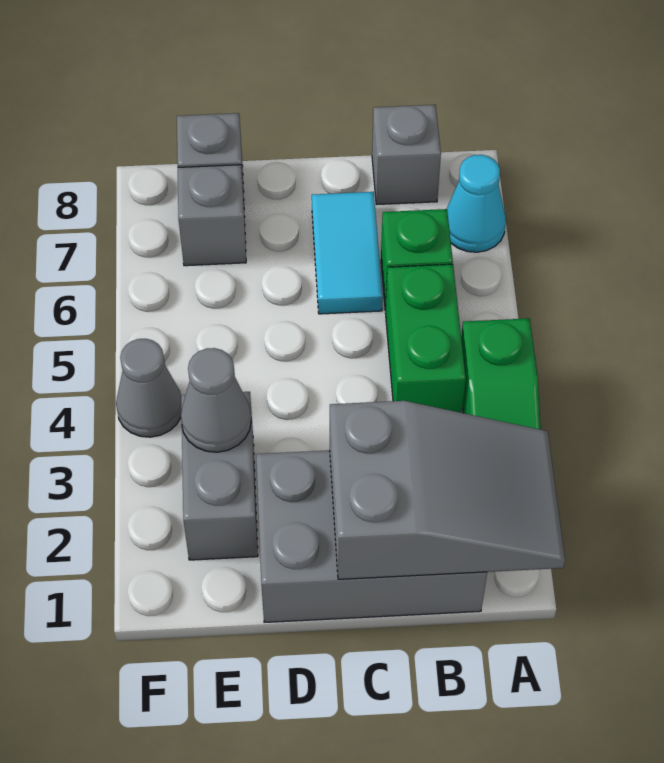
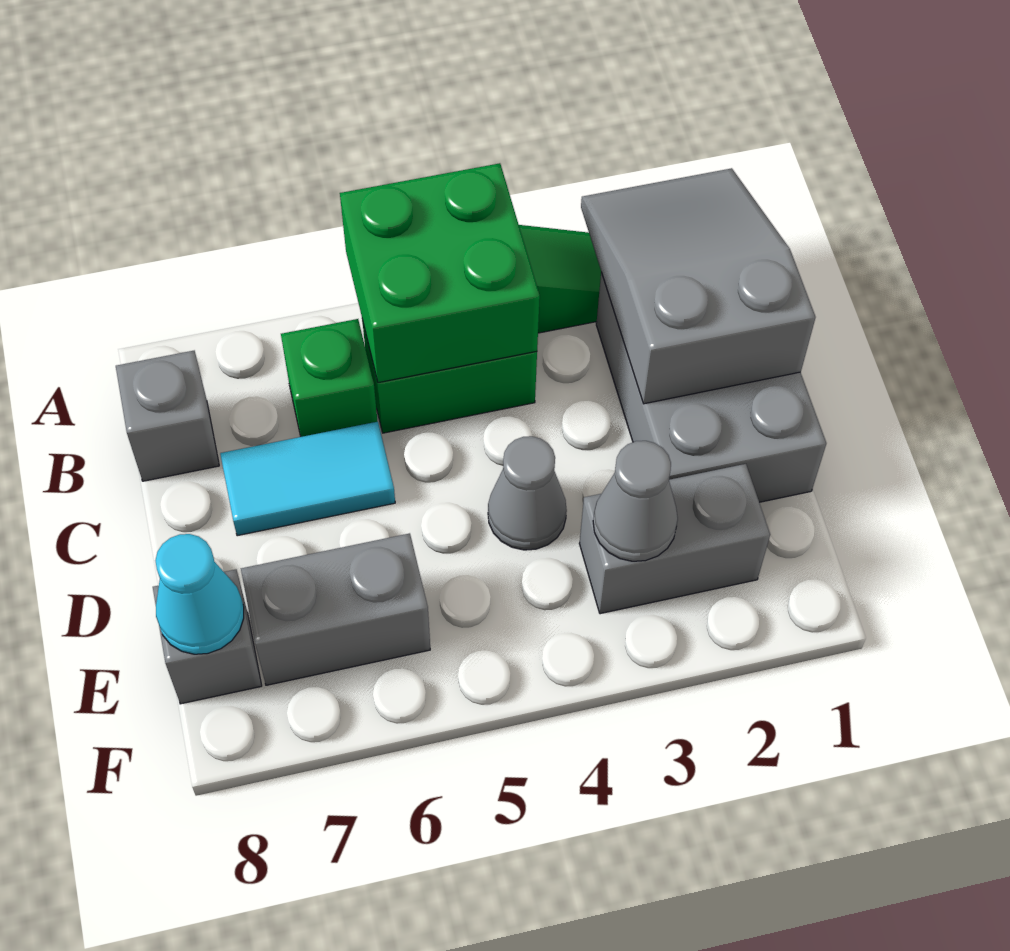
none -> green brick A4:B5 level 2
cyan cone A7 level 1 -> cyan cone E8 level 2
grey brick E7 level 1 -> grey brick E6:E7 level 1
grey cone F4 level 1 -> grey cone D4 level 1

